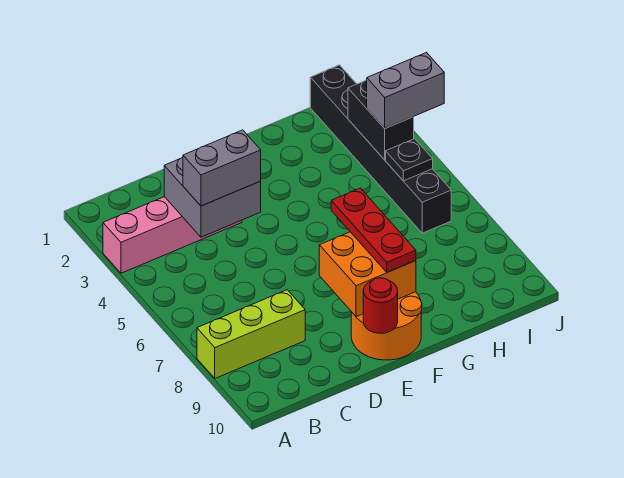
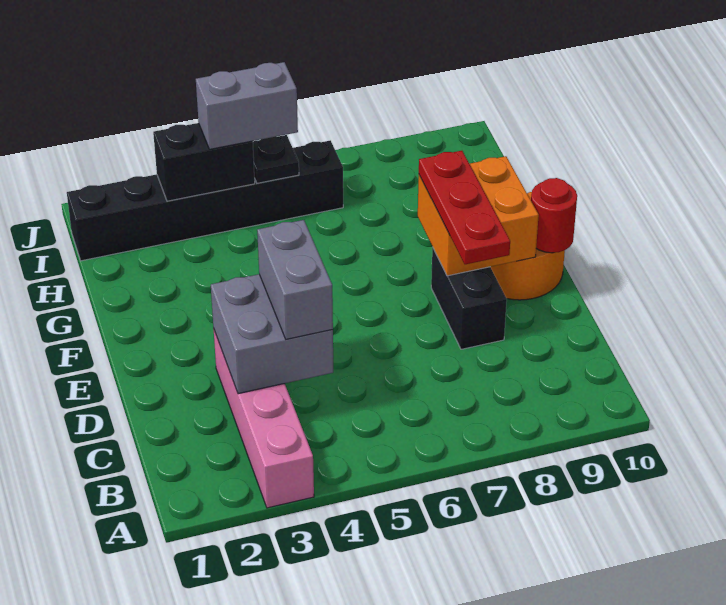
lime brick A8:C8 level 1 -> none
none -> black brick D8:E8 level 1
red plate F7:F9 level 3 -> red plate D8:F8 level 3
grey brick I4:J4 level 3 -> grey brick I4:I5 level 3

